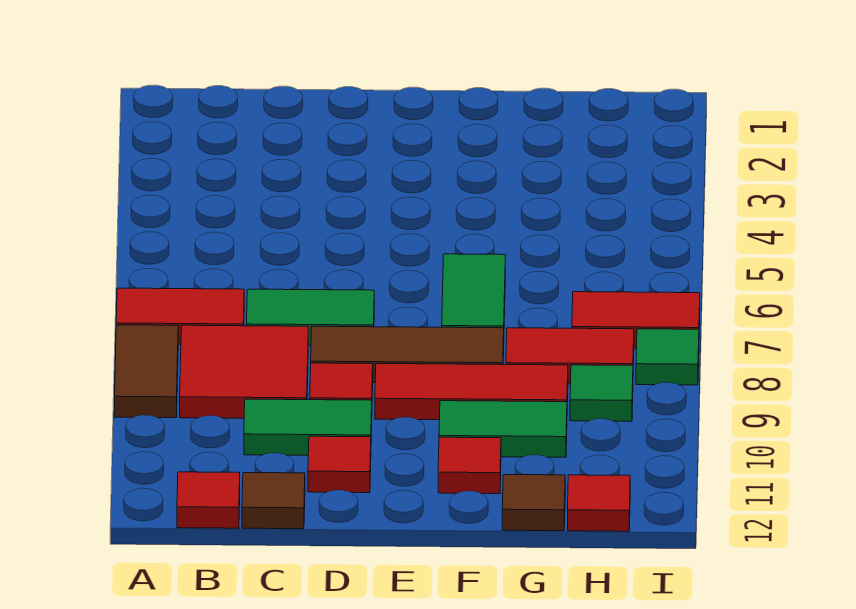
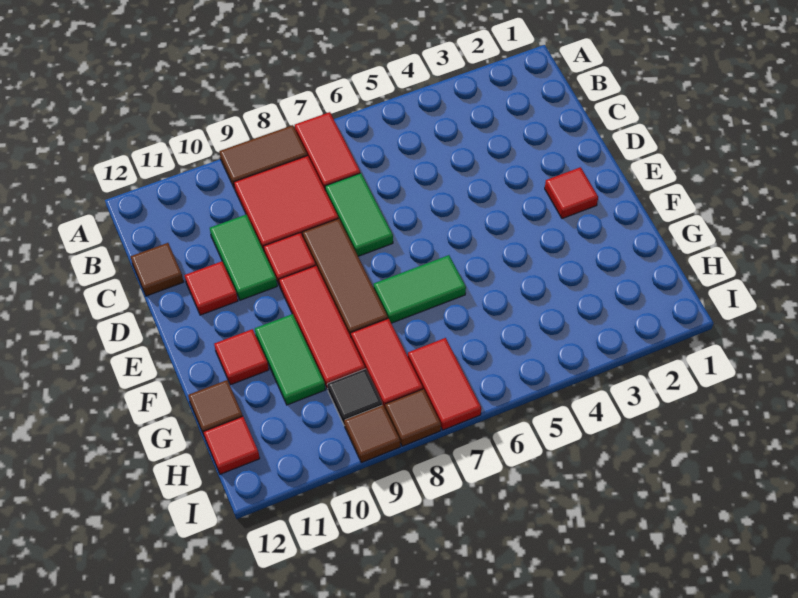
red tile B12 level 1 -> red tile E2 level 1
green tile H9 level 1 -> black tile H9 level 1
green tile I8 level 1 -> brown tile I8 level 1
none -> brown tile I9 level 1

